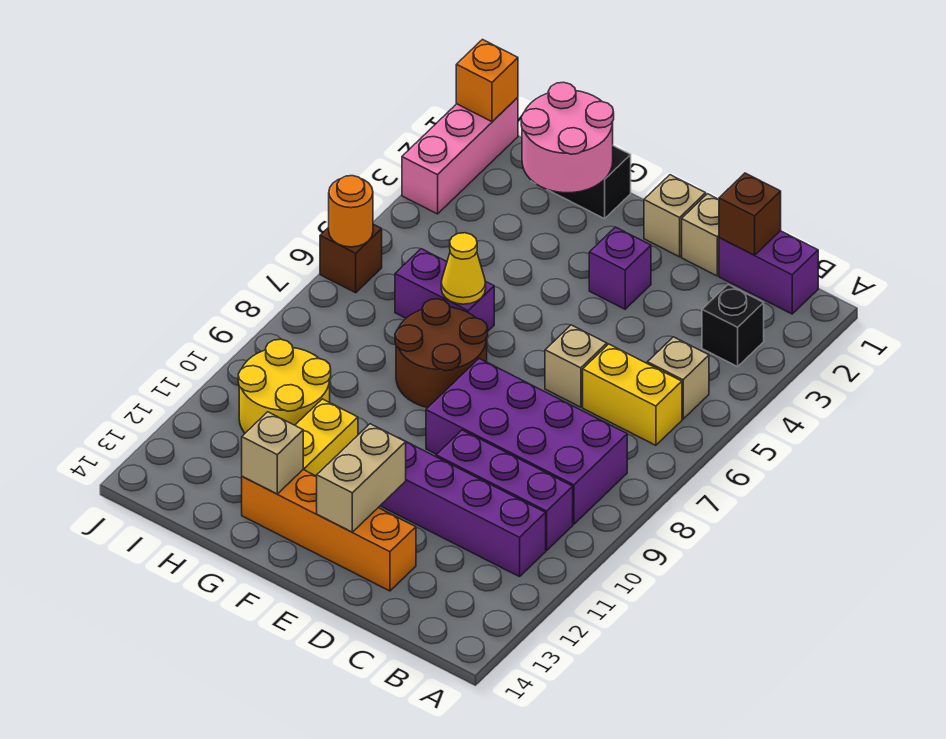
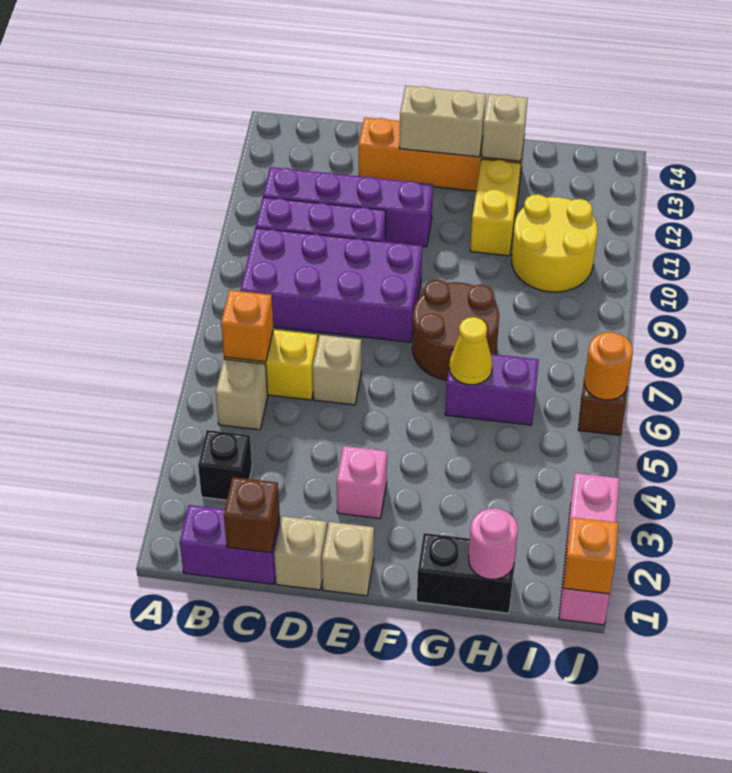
none -> orange brick B6 level 2
purple brick E3 level 1 -> pink brick E3 level 1
tan brick E12:E13 level 2 -> tan brick E13:F13 level 2
pink round brick G1:H2 level 2 -> pink round brick H1 level 2

